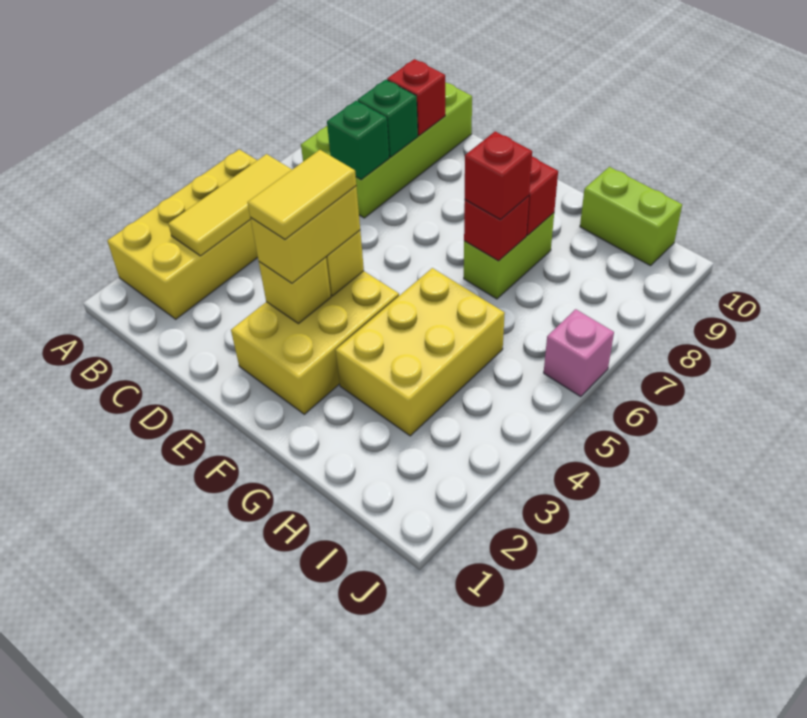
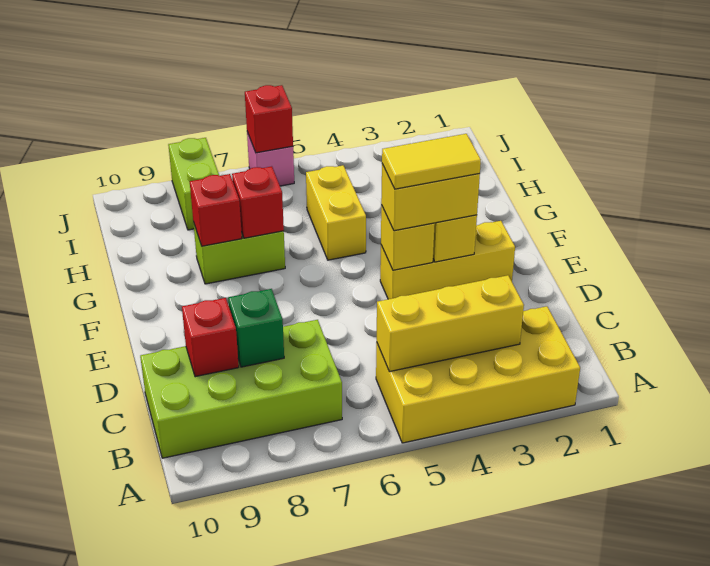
yellow tile B3:B5 level 2 -> yellow brick B3:B5 level 2
green brick C7 level 2 -> none
yellow brick E2:F4 level 1 -> yellow brick E2:E4 level 1
yellow brick G3:H5 level 1 -> yellow brick G5:H5 level 1
red brick G7 level 3 -> red brick J6 level 2
lime brick H10:I10 level 1 -> lime brick I8:J8 level 1

